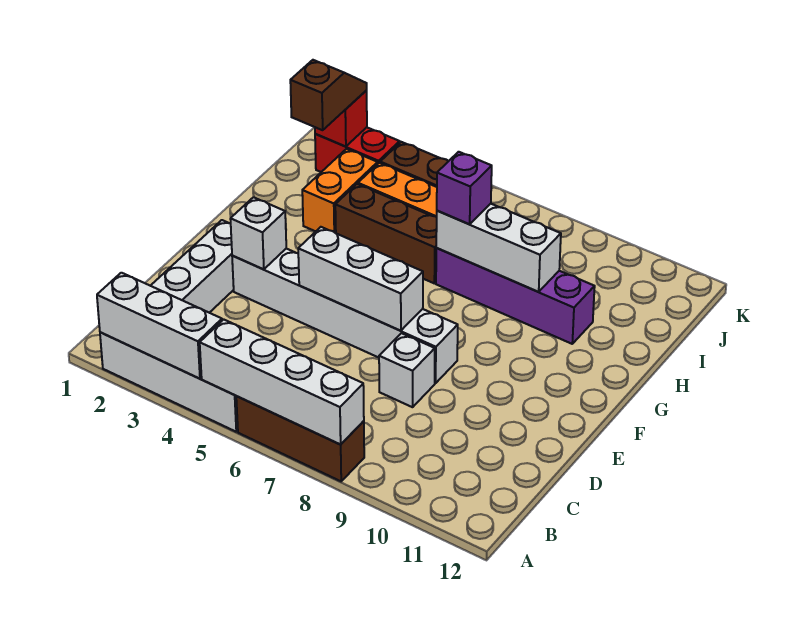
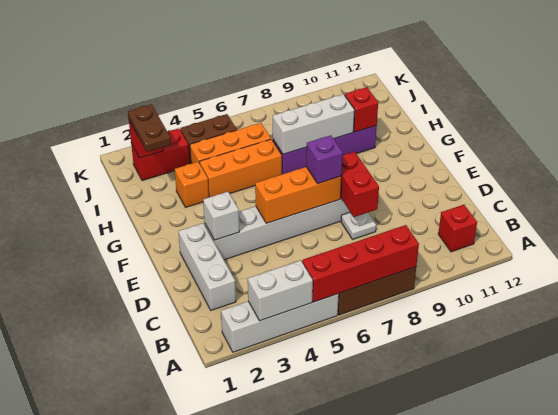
white brick A2:A4 level 2 -> white brick A3:A4 level 2
white brick A5:A8 level 2 -> red brick A5:A8 level 2
none -> red brick B11 level 1
white brick D8 level 1 -> white plate D8 level 1
none -> red brick D8:E8 level 2
white brick E5:E7 level 2 -> orange brick E5:E7 level 2
orange brick H3:I3 level 1 -> orange brick H3 level 1
brown brick H4:H6 level 1 -> orange brick H4:H6 level 1
purple brick H7 level 3 -> purple brick E7 level 3
none -> red brick H10 level 2
brown slope I2:J2 level 3 top I -> brown plate I2:J2 level 3

